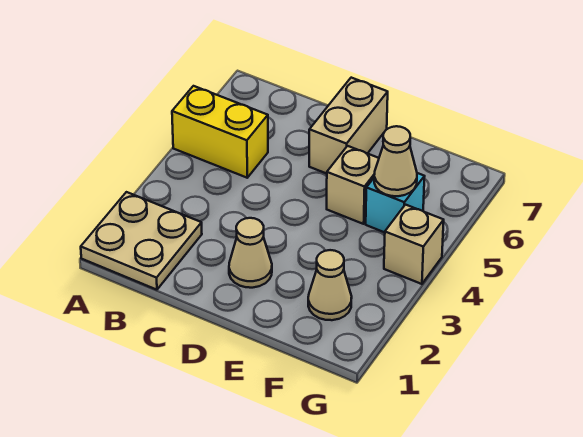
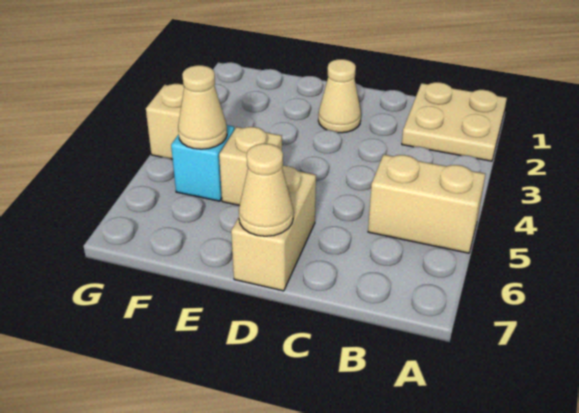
yellow brick A5:B5 level 1 -> tan brick A5:B5 level 1
tan cone F2 level 1 -> tan cone D7 level 2

